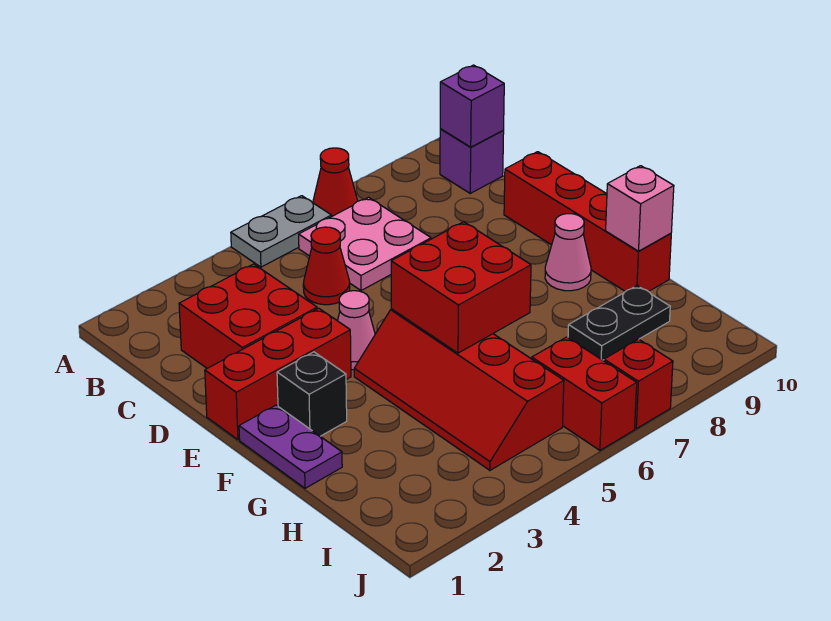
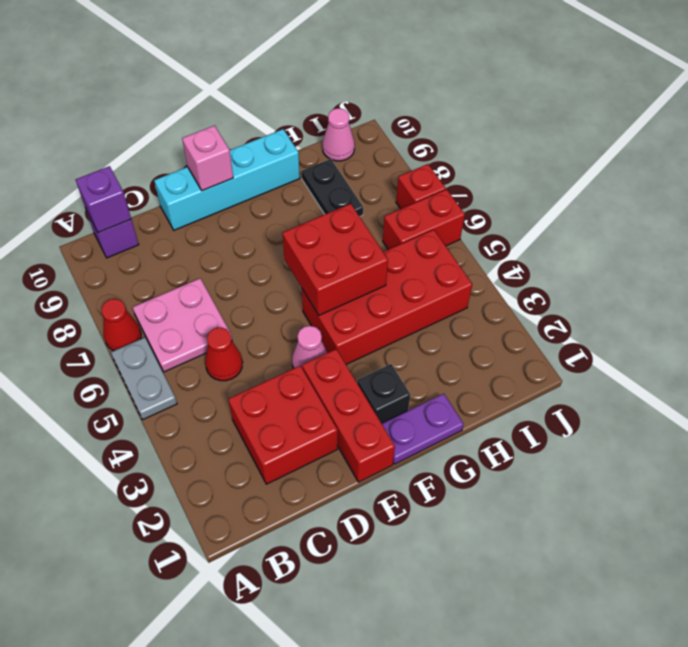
red brick D10:G10 level 1 -> cyan brick D10:G10 level 1
red slope F4:I5 level 1 top 5 -> red brick F4:I5 level 1
pink cone F9 level 1 -> pink cone I10 level 1
pink brick G10 level 2 -> pink brick E10 level 2

